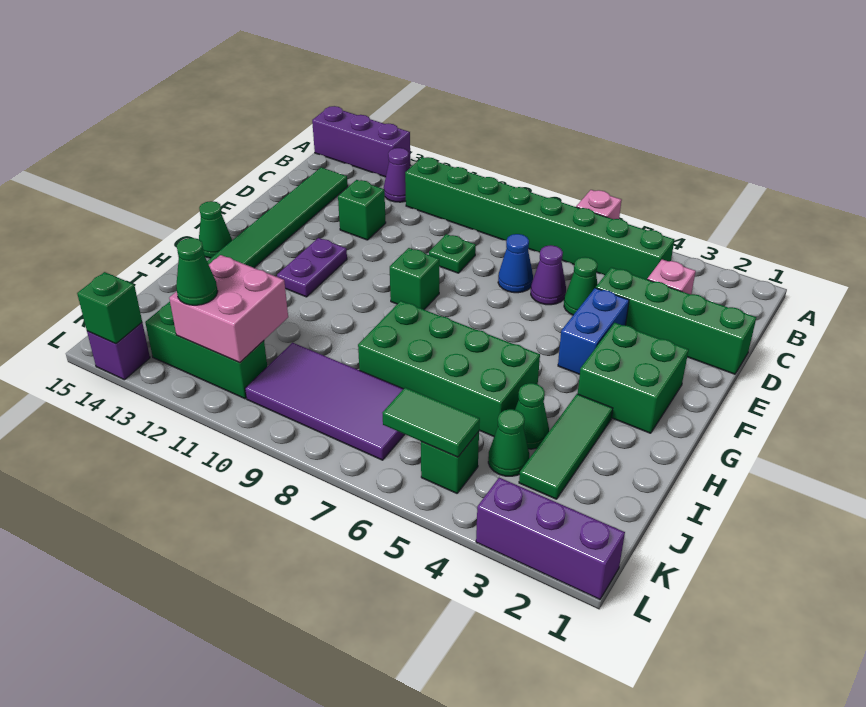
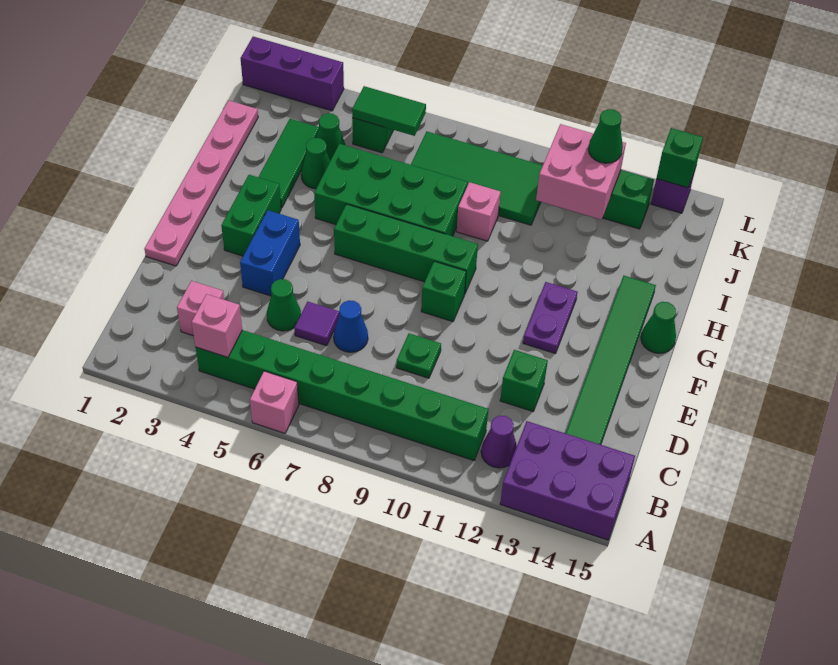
purple brick A13:A15 level 1 -> purple brick A13:B15 level 1
none -> pink brick B4 level 2
green brick D1:D4 level 1 -> green brick G6:G9 level 1
purple cone D6 level 1 -> purple tile D6 level 1
none -> pink plate E1:J1 level 1
green brick F2:G3 level 1 -> green brick F3:G3 level 1
none -> pink brick I9 level 1
purple tile J7:K10 level 1 -> green tile J7:K10 level 1

